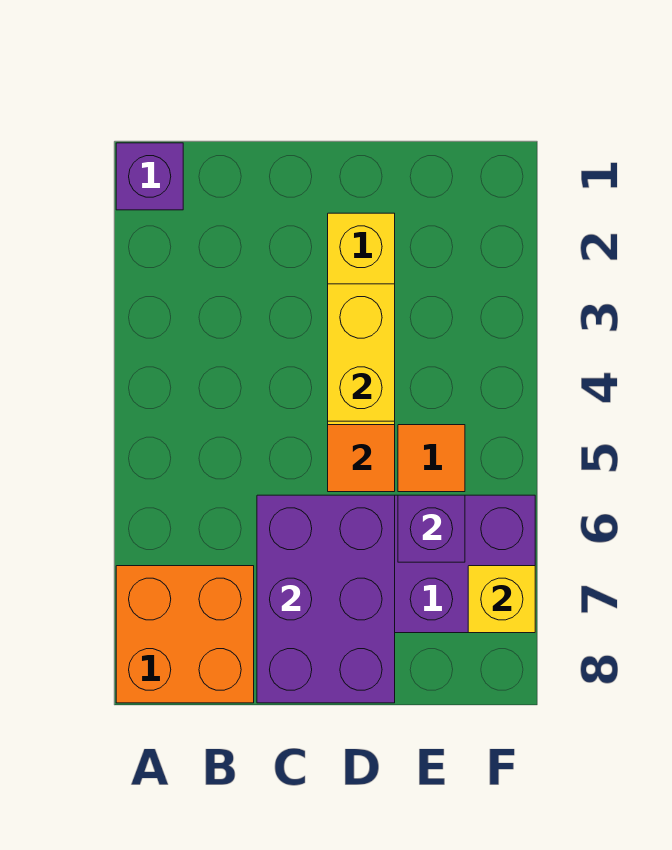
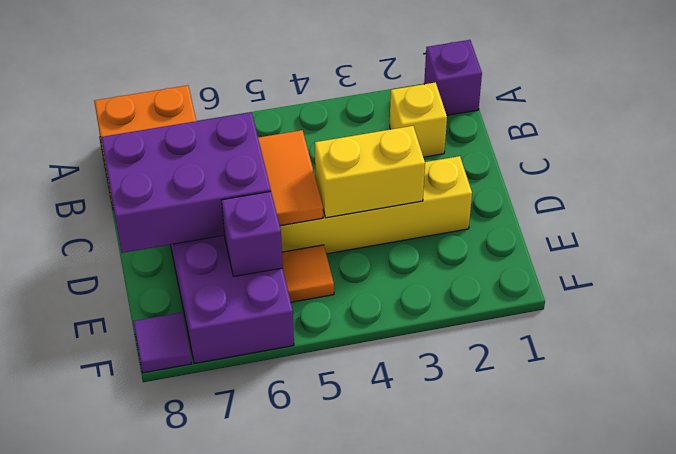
orange tile D5 level 2 -> orange tile C5:D5 level 2
yellow brick F7 level 2 -> yellow brick B2 level 1
none -> purple tile F8 level 1

